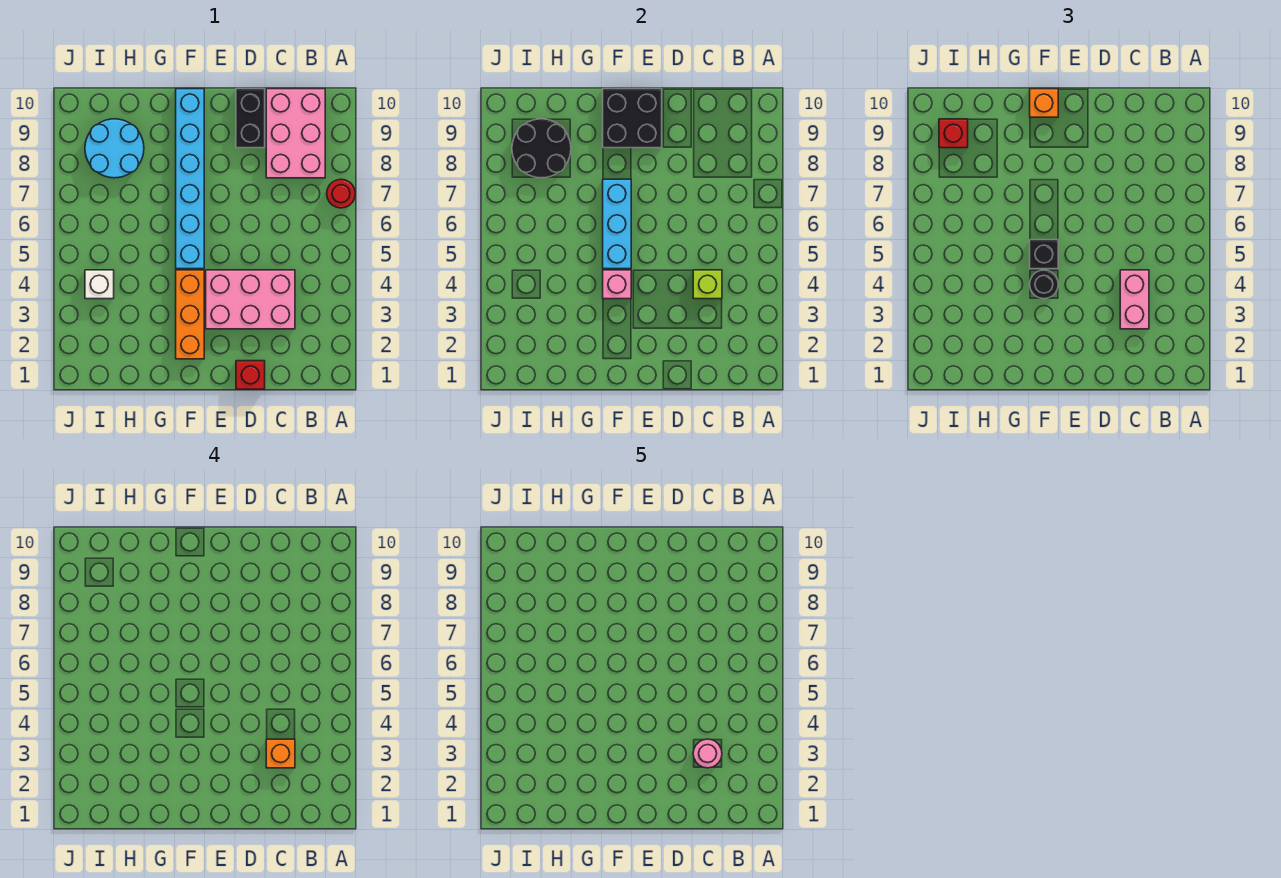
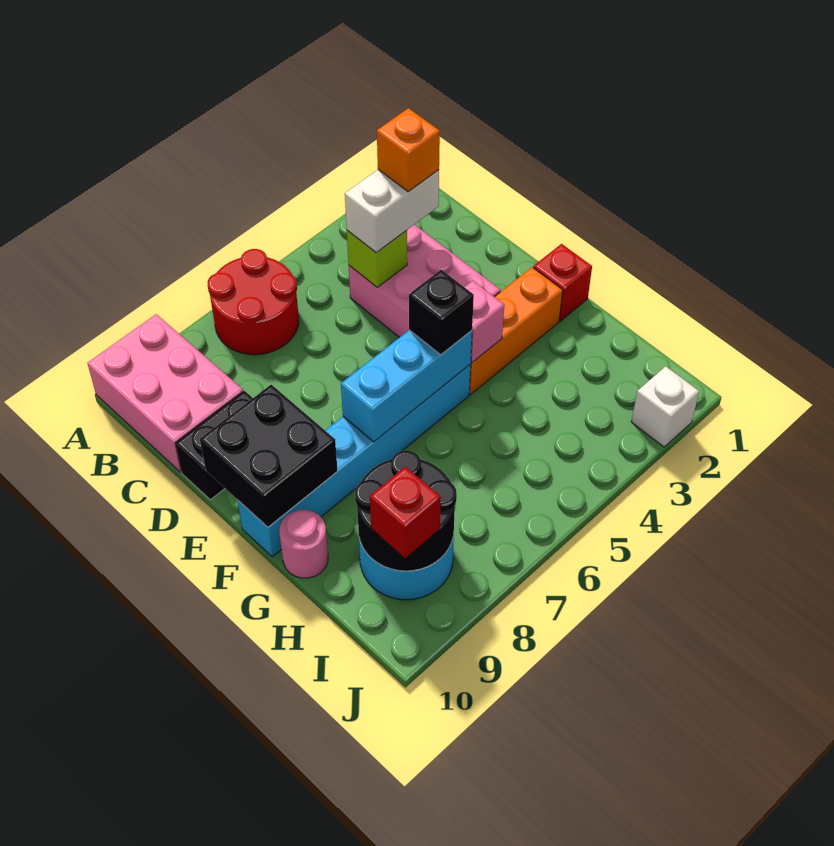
red round brick A7 level 1 -> red round brick A6:B7 level 1
pink brick B8:C10 level 1 -> pink brick A9:C10 level 1
pink brick C3:C4 level 3 -> white brick C3:C4 level 3
pink round brick C3 level 5 -> pink round brick G10 level 1
red brick D1 level 1 -> red brick F1 level 1
black round brick F4 level 3 -> none
orange brick F10 level 3 -> none
white brick I4 level 1 -> white brick J2 level 1

